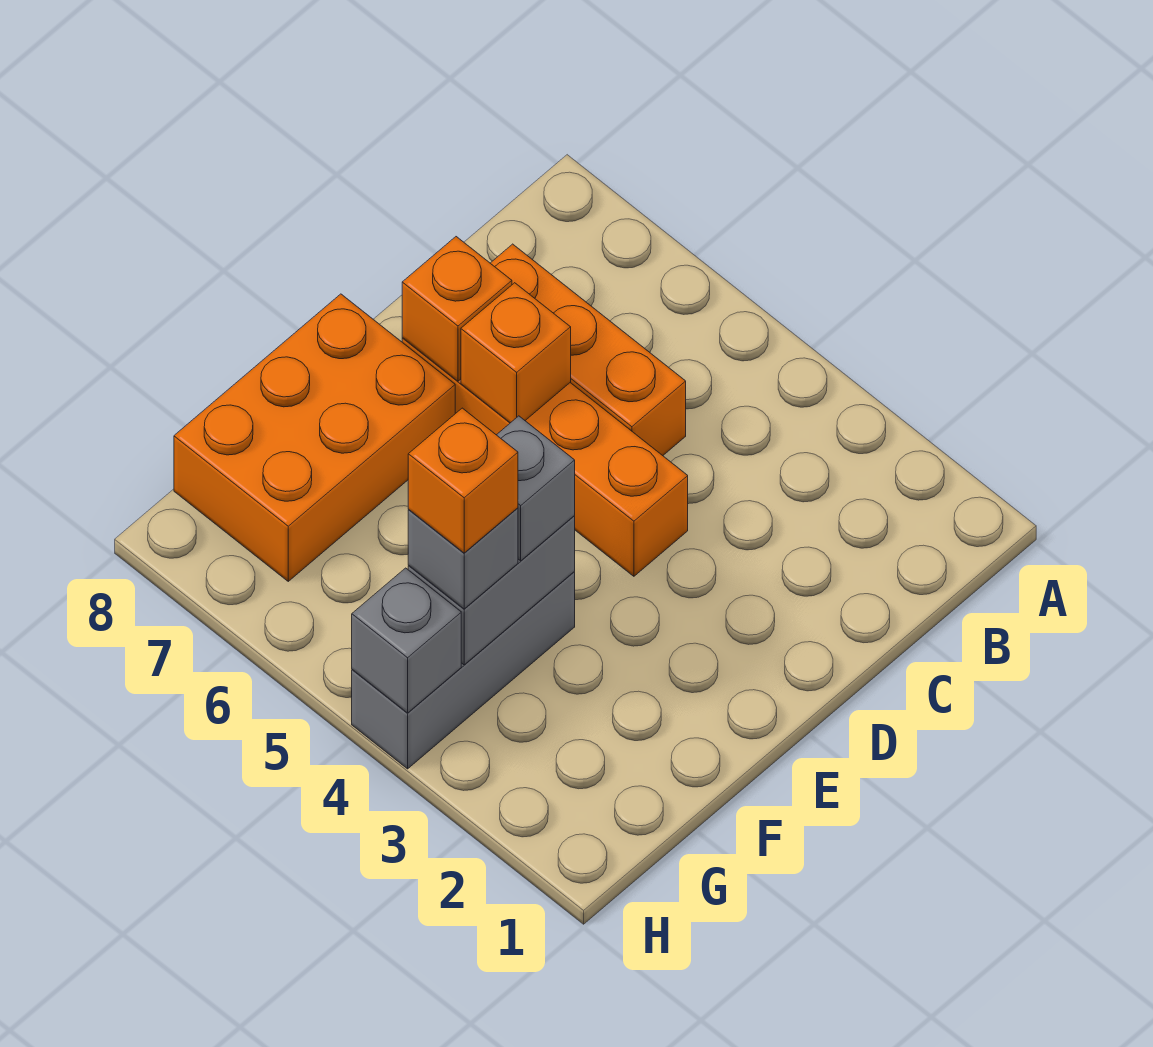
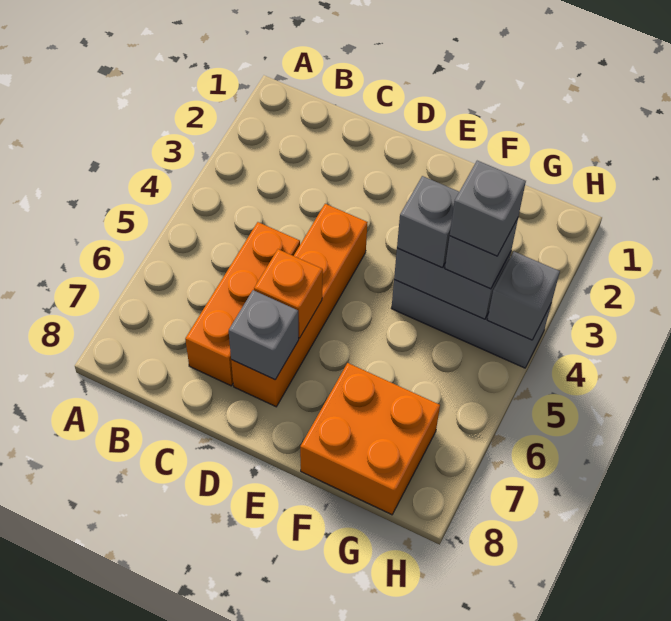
orange brick D7 level 2 -> grey brick D7 level 2
orange brick E7:G8 level 1 -> orange brick F7:G8 level 1
orange brick G4 level 4 -> grey brick G4 level 4

